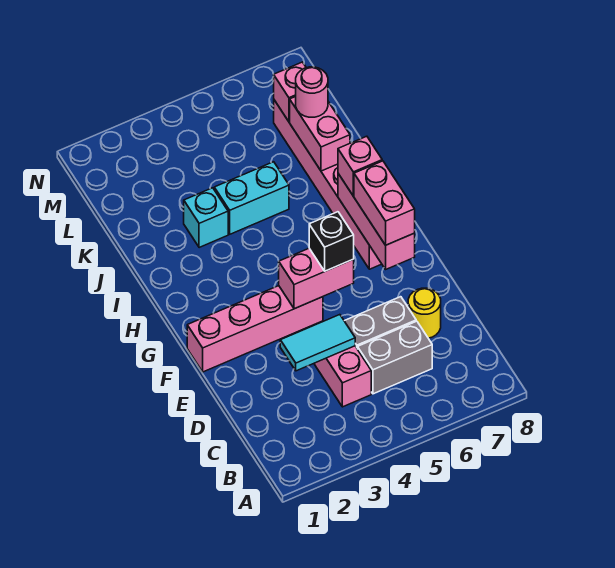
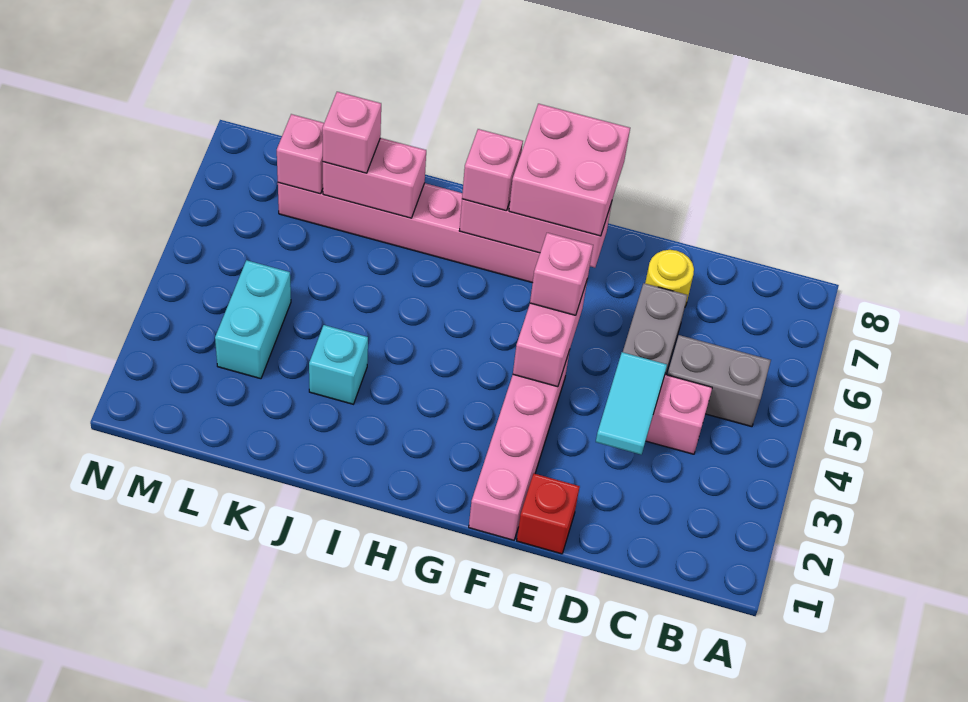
grey brick C5:C6 level 1 -> grey brick B5:C5 level 1
none -> red brick E1 level 1
black brick F5 level 3 -> pink brick F5 level 3
pink brick F7:G7 level 3 -> pink brick F7:G8 level 3
cyan brick J4:J5 level 1 -> cyan brick L3:L4 level 1
pink round brick K7 level 3 -> pink brick K7 level 3

